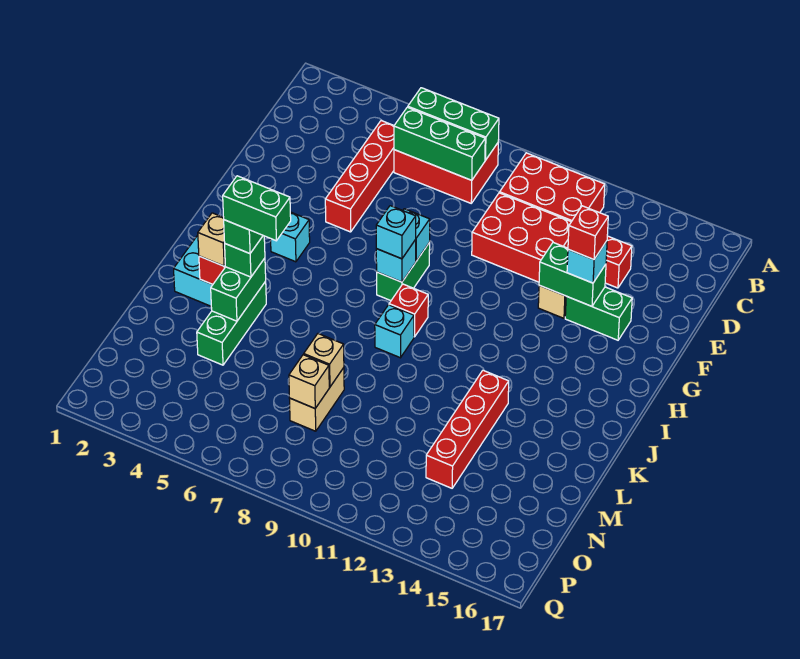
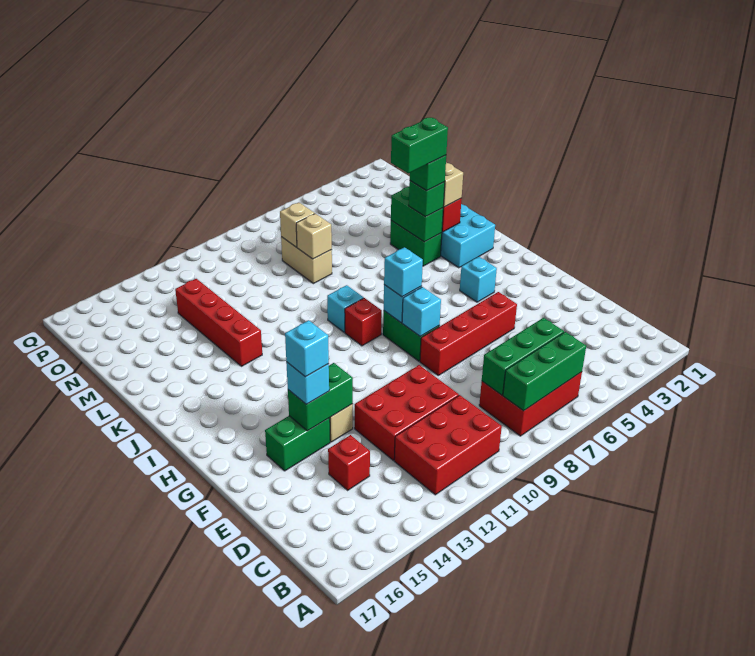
red brick C5:F5 level 1 -> red brick F5:F8 level 1
red brick F14 level 4 -> cyan brick F14 level 4
green brick K4:M4 level 1 -> green brick K4:L4 level 1

